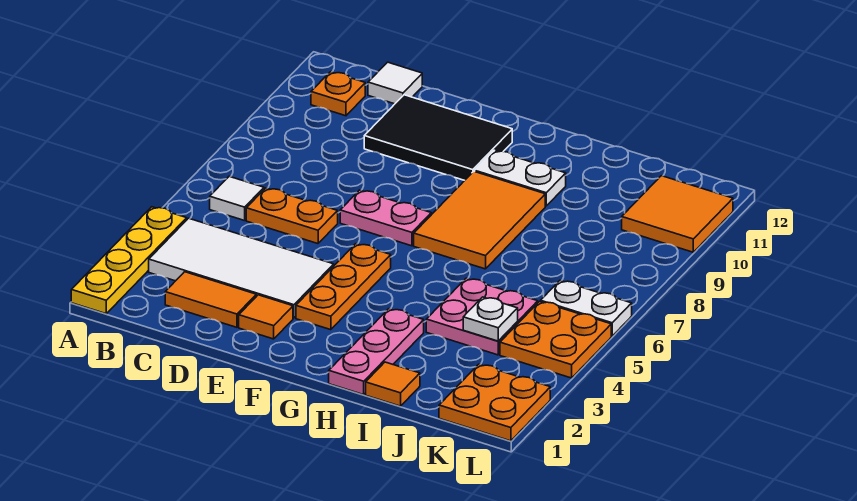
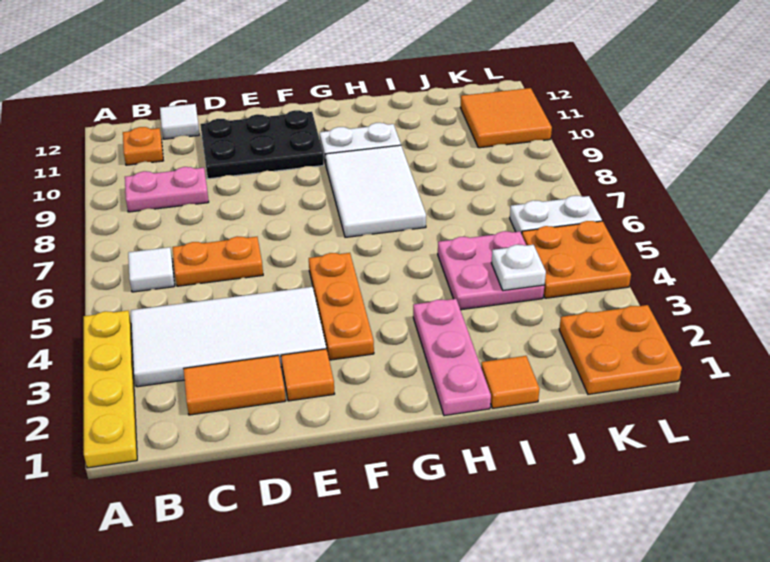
black tile D10:F11 level 1 -> black plate D10:F11 level 1
pink plate E7:F7 level 1 -> pink plate B9:C9 level 1
orange tile G7:H9 level 1 -> white tile G7:H9 level 1

